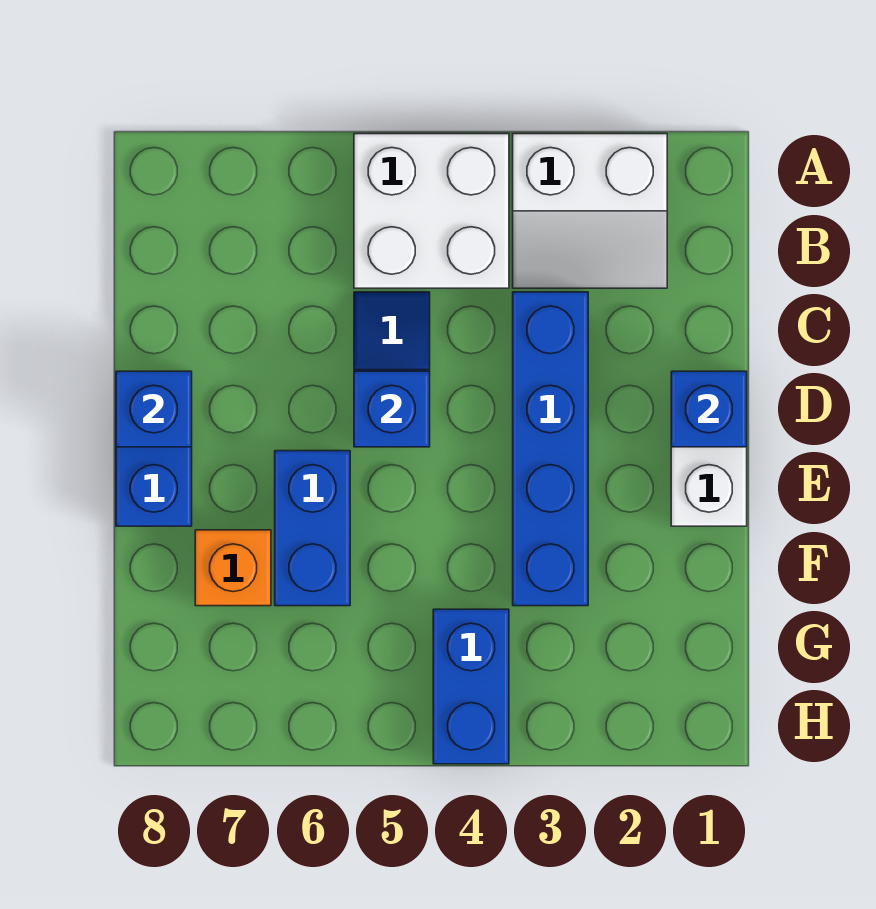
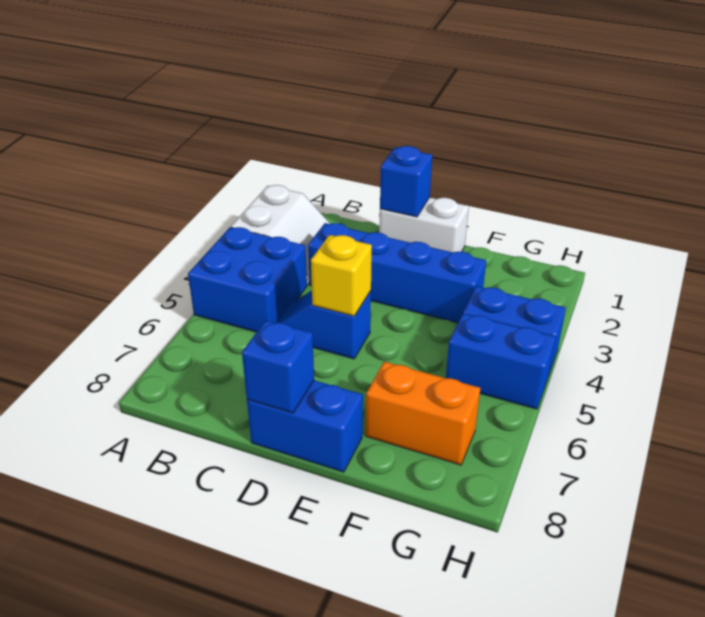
white brick A4:B5 level 1 -> blue brick A4:B5 level 1
blue brick D5 level 2 -> yellow brick D5 level 2
blue brick E6:F6 level 1 -> blue brick G5:H5 level 1
orange brick F7 level 1 -> orange brick F7:G7 level 1

